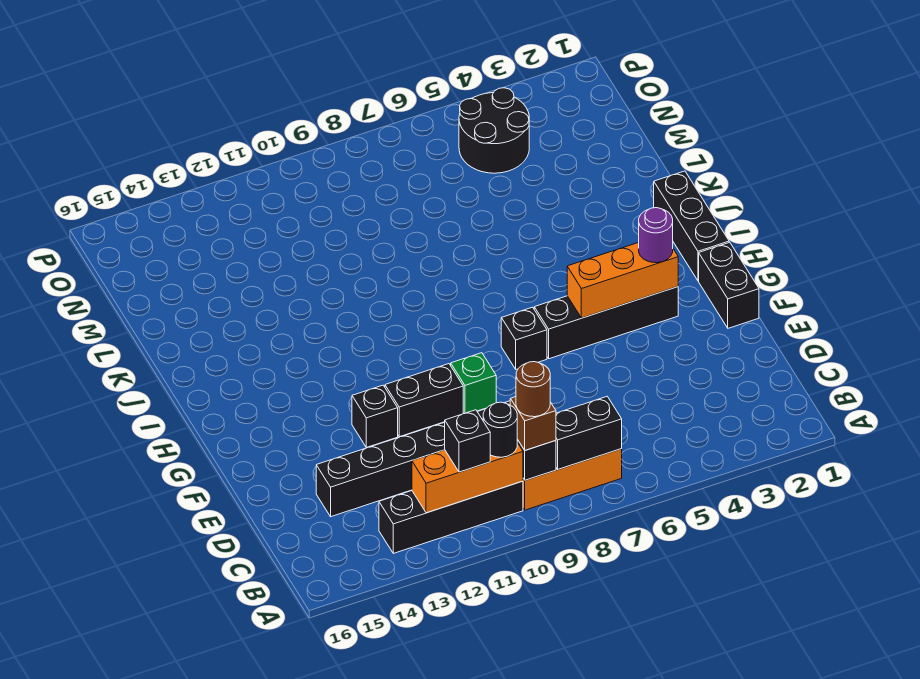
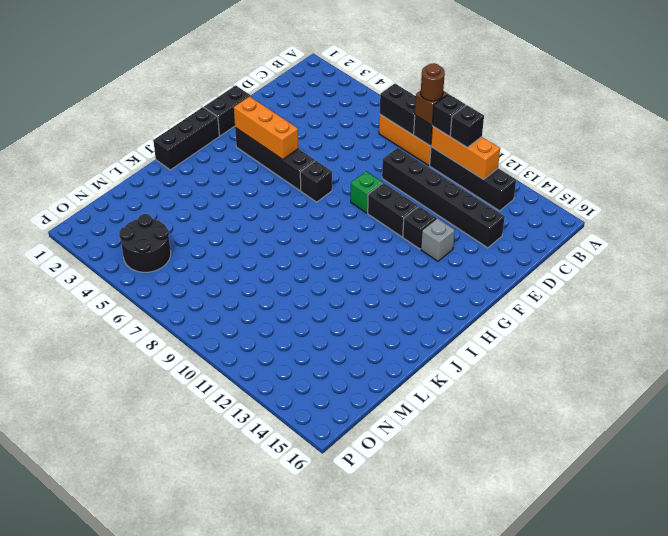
black round brick B10 level 3 -> black brick B10 level 3
none -> grey brick F13 level 1
purple round brick G3 level 3 -> none

